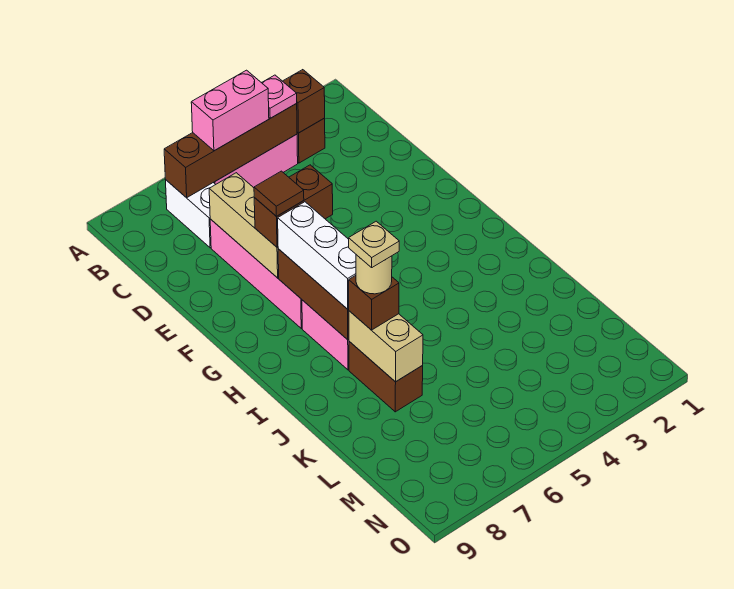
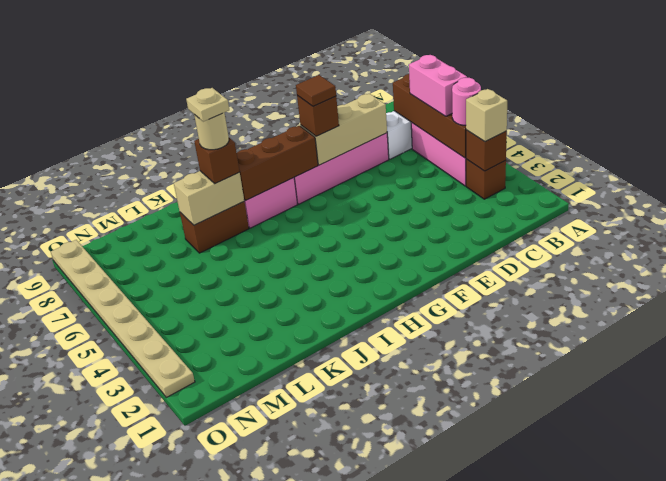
none -> tan brick B3 level 3
pink plate B4 level 3 -> pink round brick B4 level 3
brown brick F6:F7 level 3 -> brown brick F7 level 3
white brick G7:I7 level 3 -> none
none -> tan plate O2:O9 level 1

